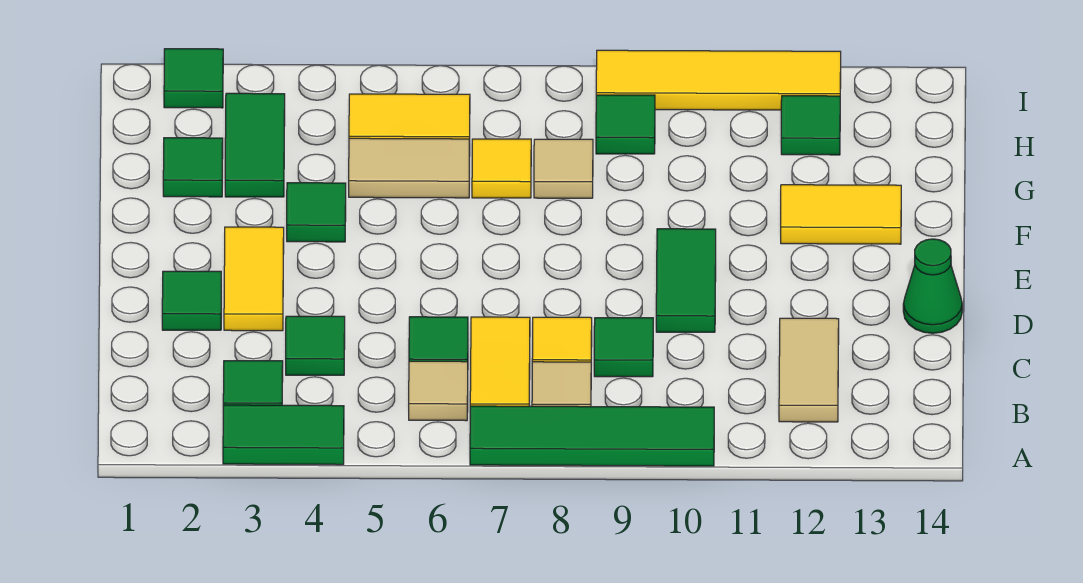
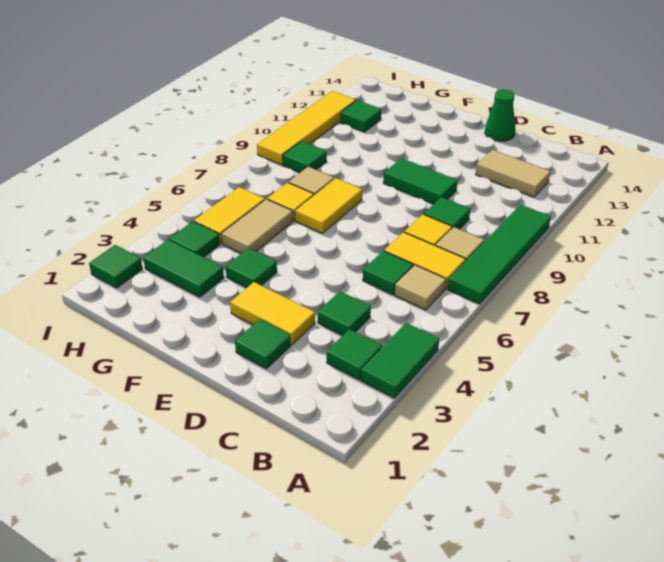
yellow tile F12:F13 level 1 -> yellow tile F7:F8 level 1
green tile G2 level 1 -> green tile H4 level 1

